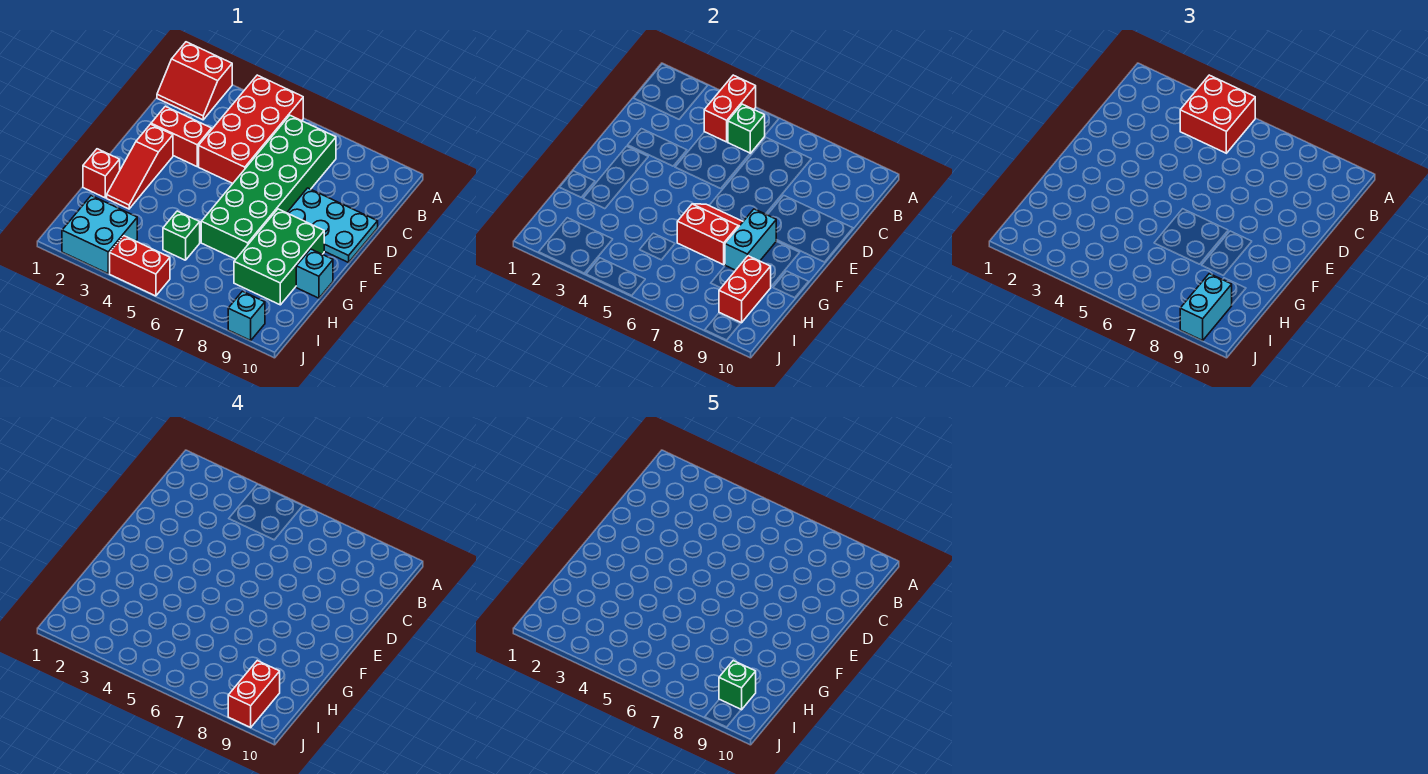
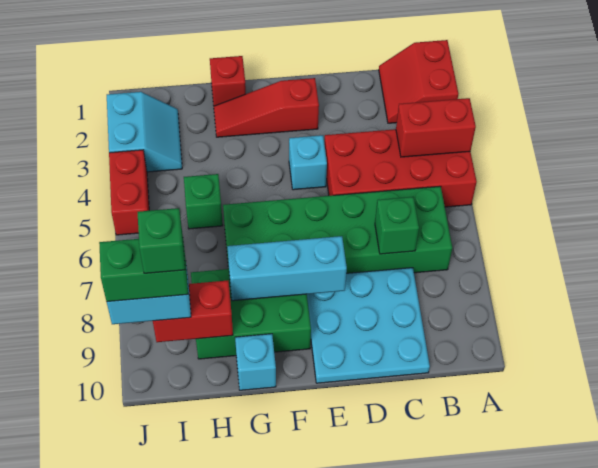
red brick A4:B5 level 3 -> none
green brick B5 level 2 -> green brick C7 level 2
red brick D2:D3 level 1 -> none
cyan plate D8:E10 level 1 -> cyan plate C8:E10 level 1
red slope F6:G7 level 2 top G -> none
cyan brick F8:G8 level 2 -> cyan brick E8:G8 level 2
cyan brick I2:J3 level 1 -> cyan slope I2:J3 level 1 top J
red brick I9:J9 level 4 -> green brick I9:J9 level 4
cyan brick J9 level 1 -> cyan brick E4 level 1

